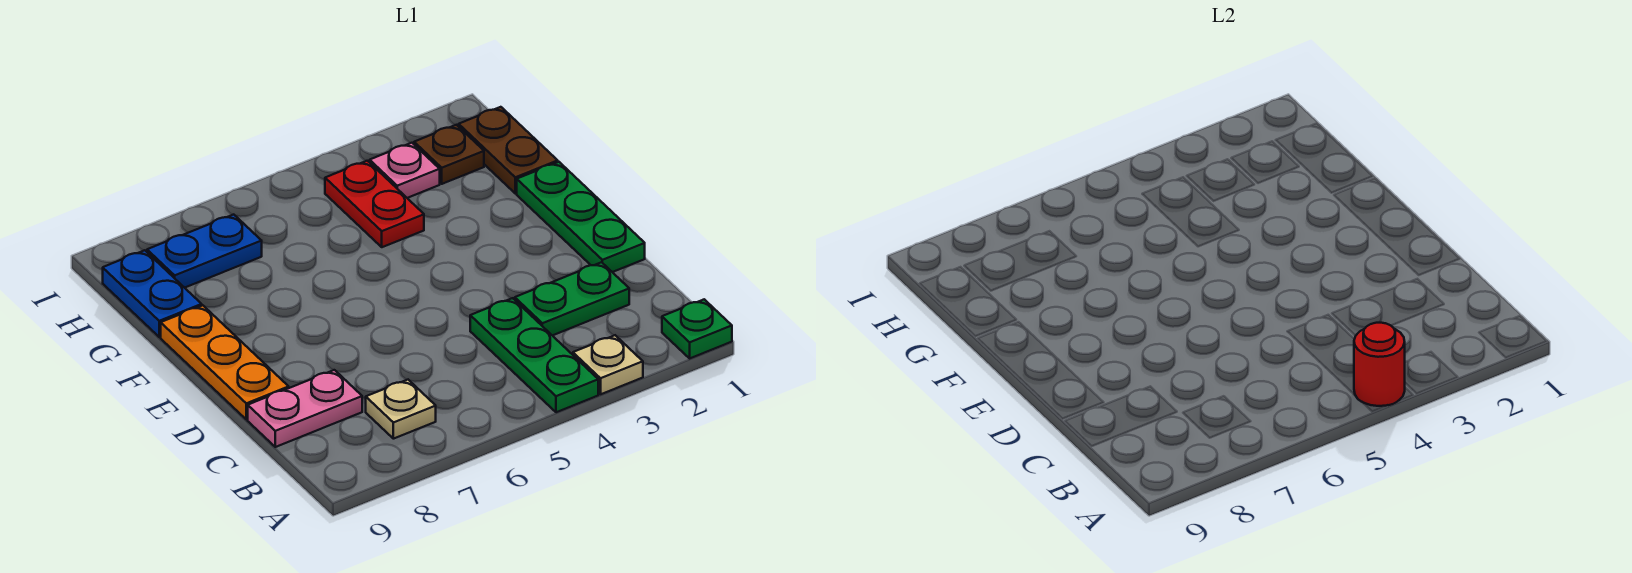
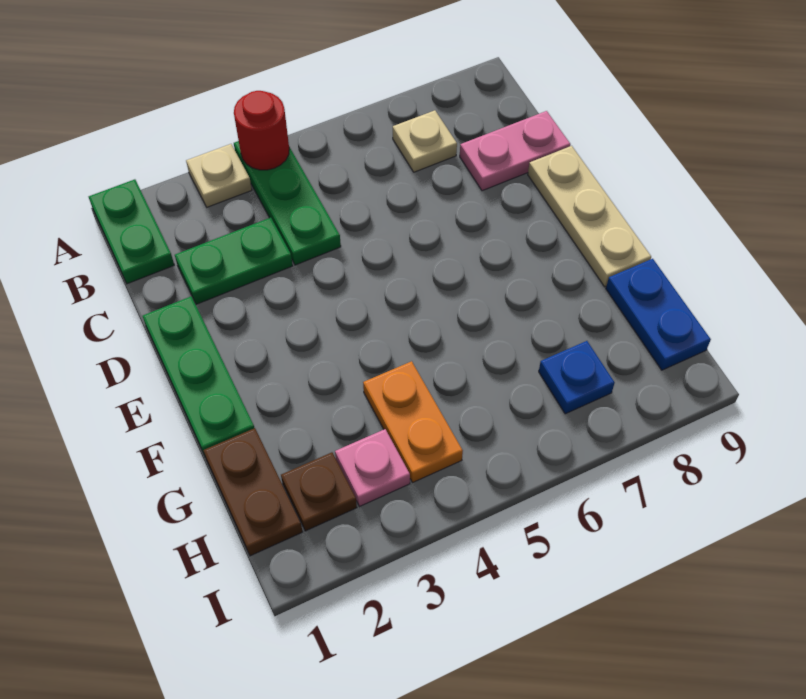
green plate A1 level 1 -> green plate A1:B1 level 1
orange plate D9:F9 level 1 -> tan plate D9:F9 level 1
red plate G4:H4 level 1 -> orange plate G4:H4 level 1
blue plate H7:H8 level 1 -> blue plate H7 level 1

